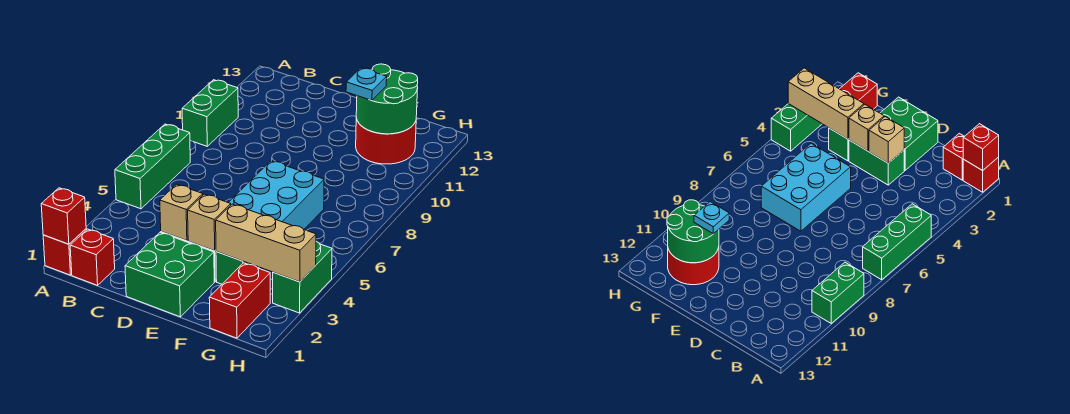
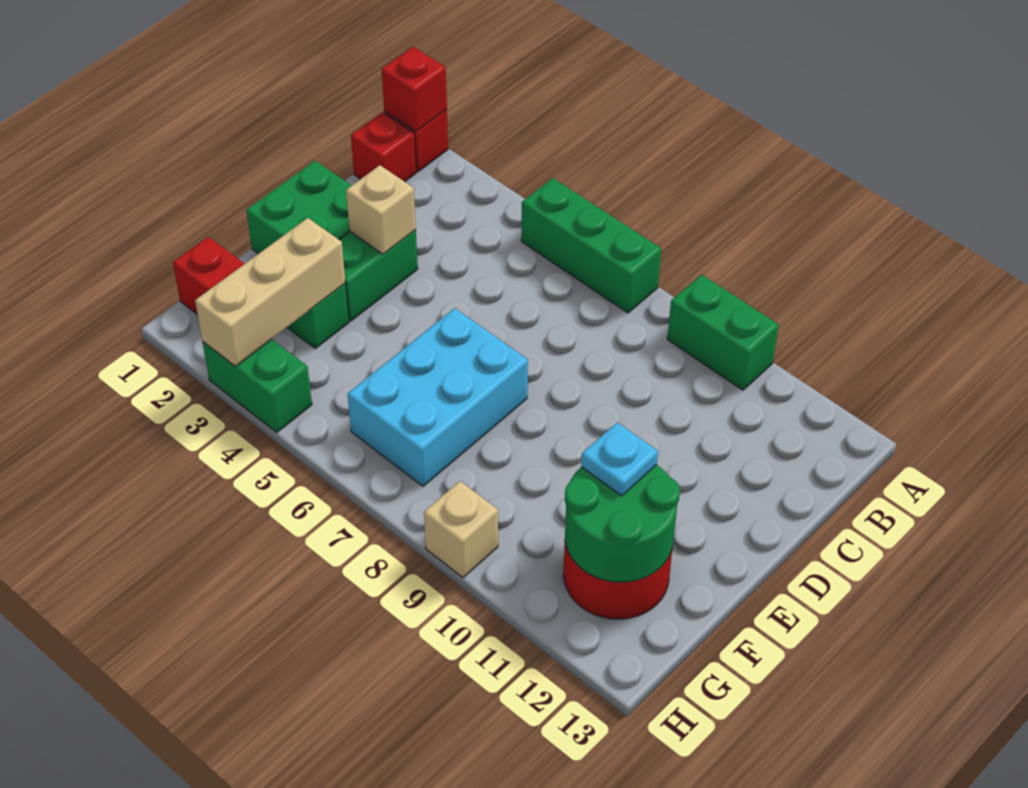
tan brick E3 level 2 -> tan brick H9 level 1
cyan brick E5:F7 level 1 -> cyan brick E6:G7 level 1

